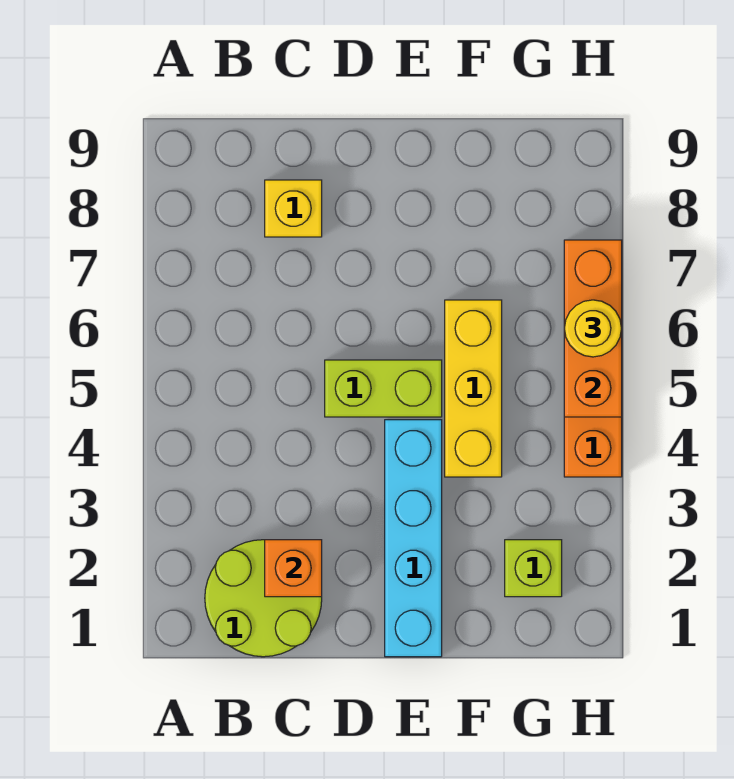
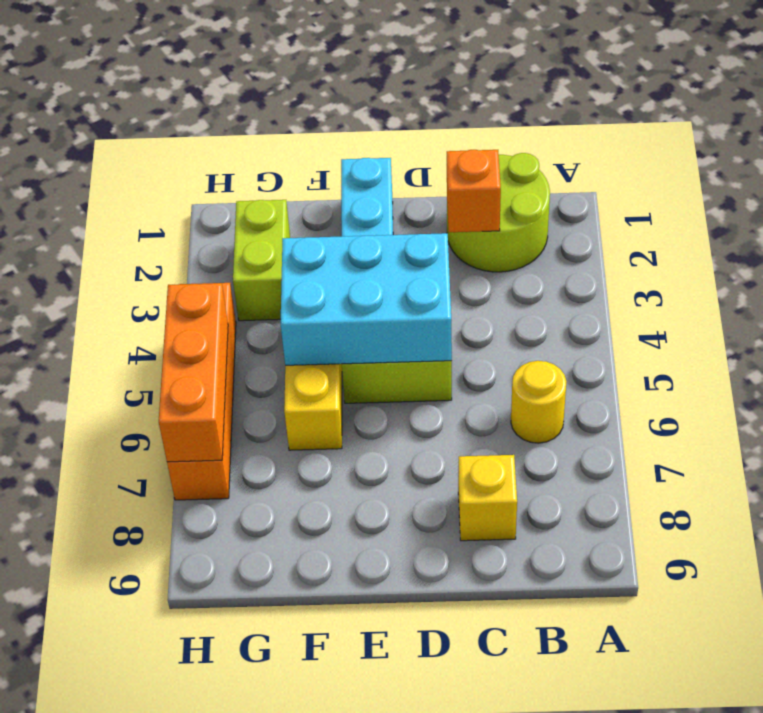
none -> cyan brick D4:F5 level 2
lime brick G2 level 1 -> lime brick G2:G3 level 1
yellow round brick H6 level 3 -> yellow round brick B6 level 1

